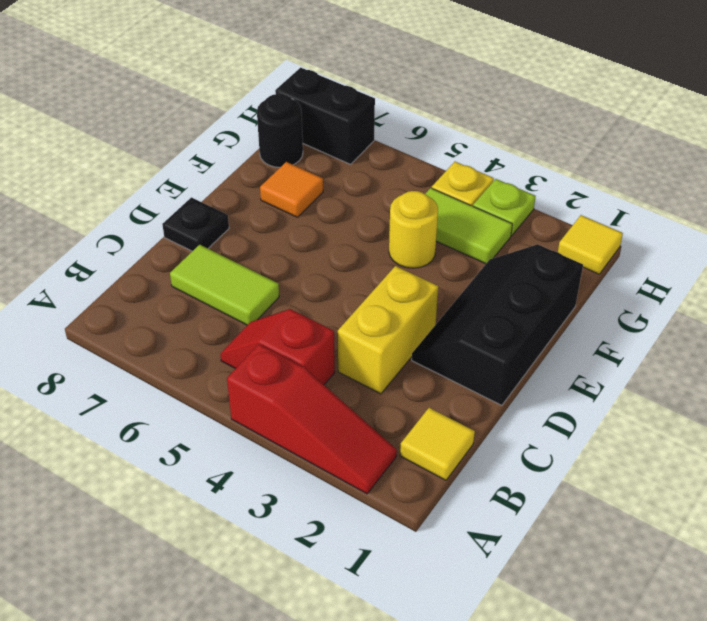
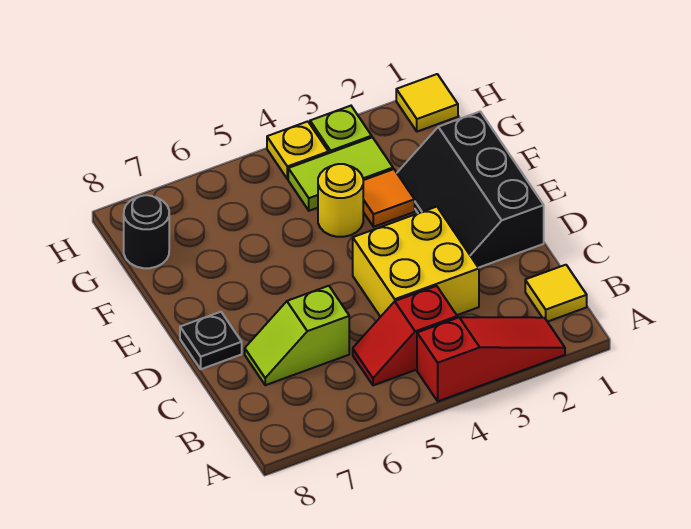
yellow brick C3:D3 level 1 -> yellow brick C3:D4 level 1
lime tile C6:C7 level 1 -> lime slope C6:C7 level 1 top 6
orange tile F7 level 1 -> orange tile F3 level 1
black brick H7:H8 level 1 -> none

